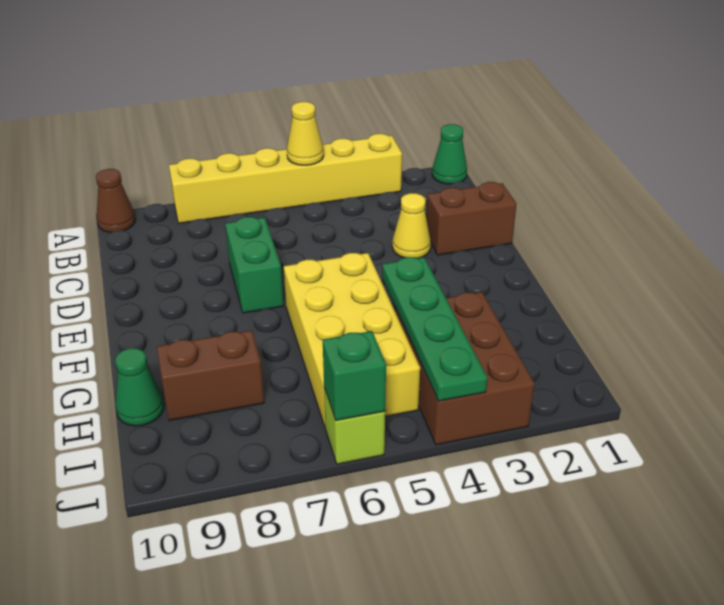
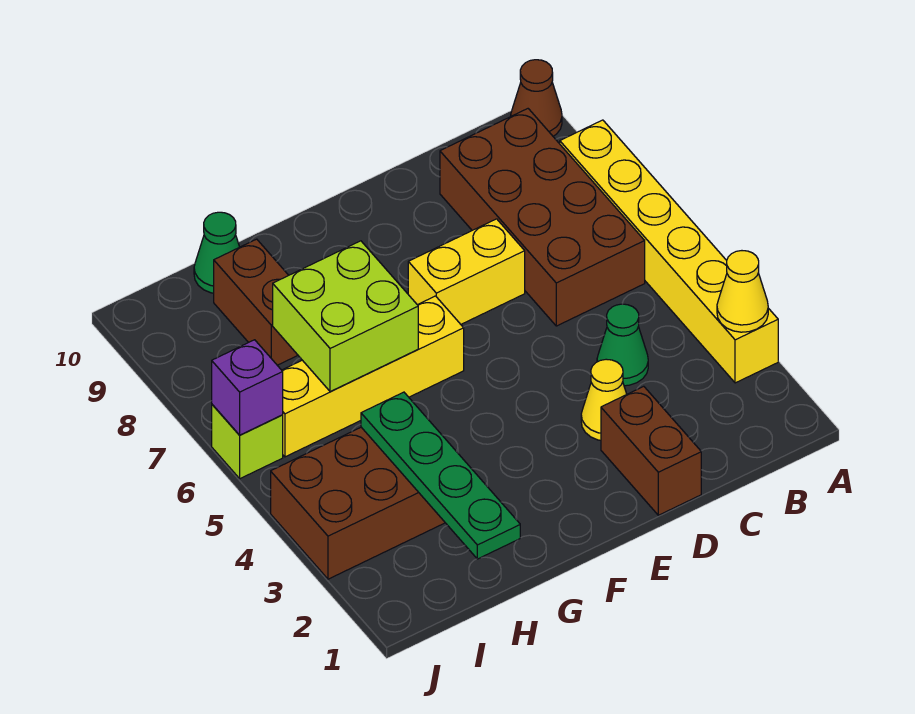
green cone A1 level 1 -> green cone C4 level 1
yellow cone A5 level 2 -> yellow cone A3 level 2
none -> brown brick B6:C9 level 1
green brick D7:E7 level 1 -> yellow brick D7:E7 level 1
yellow brick F5:I6 level 1 -> yellow brick F6:I6 level 1
green plate G4:J4 level 2 -> green plate H1:H4 level 2
none -> lime brick G6:H7 level 2
green brick J6 level 2 -> purple brick J6 level 2

